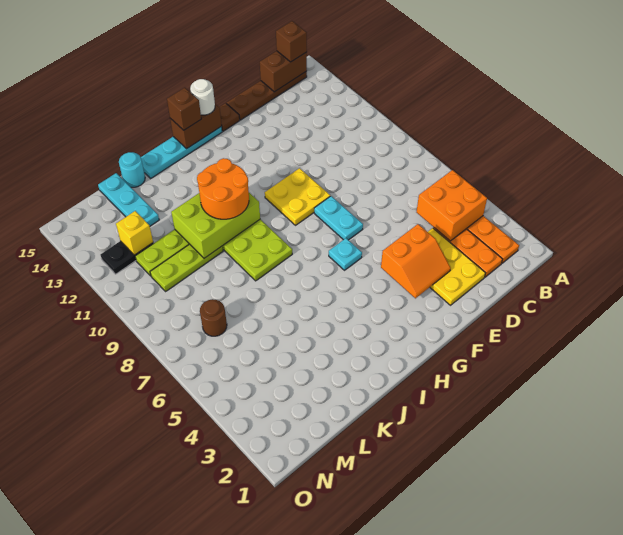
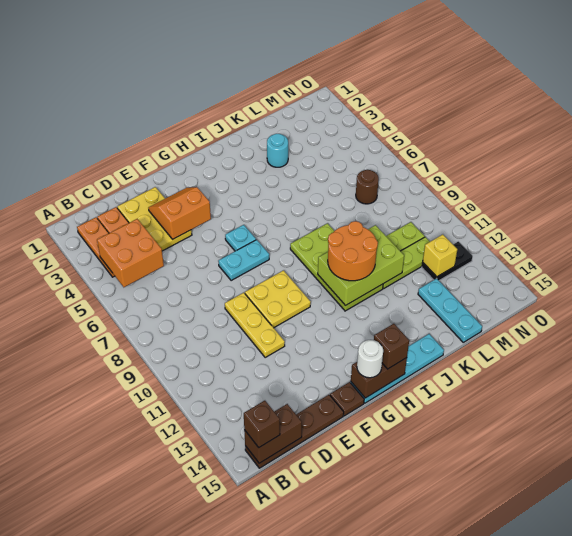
none -> yellow plate E9:E11 level 1
cyan plate F7:F8 level 1 -> cyan plate F7:G7 level 1
cyan round brick K15 level 1 -> cyan round brick K3 level 1

